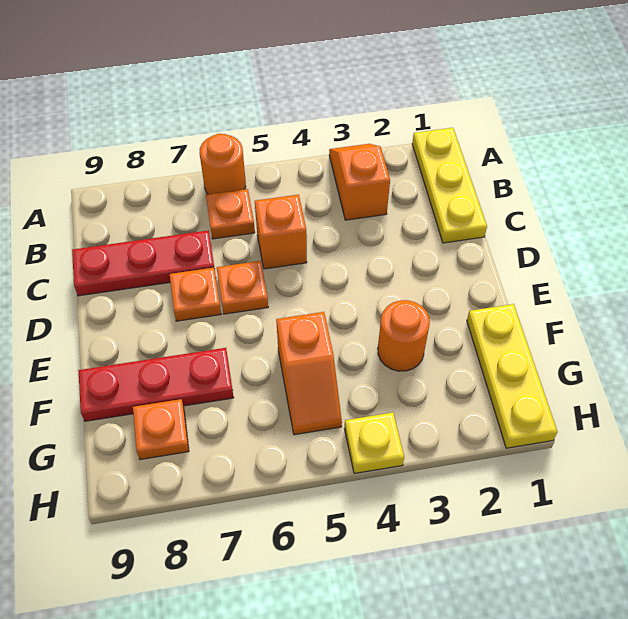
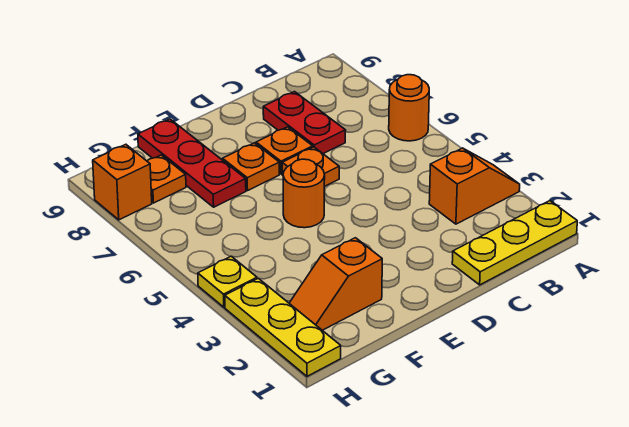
orange plate B6 level 1 -> orange plate E7 level 1
orange brick C5 level 1 -> orange brick H8 level 1
red plate C7:C9 level 1 -> red plate C7:C8 level 1
yellow plate F1:H1 level 1 -> yellow plate H1:H3 level 1
orange round brick F3 level 1 -> orange round brick E5 level 1
orange slope F5:G5 level 1 top F -> orange slope F2:G2 level 1 top F

